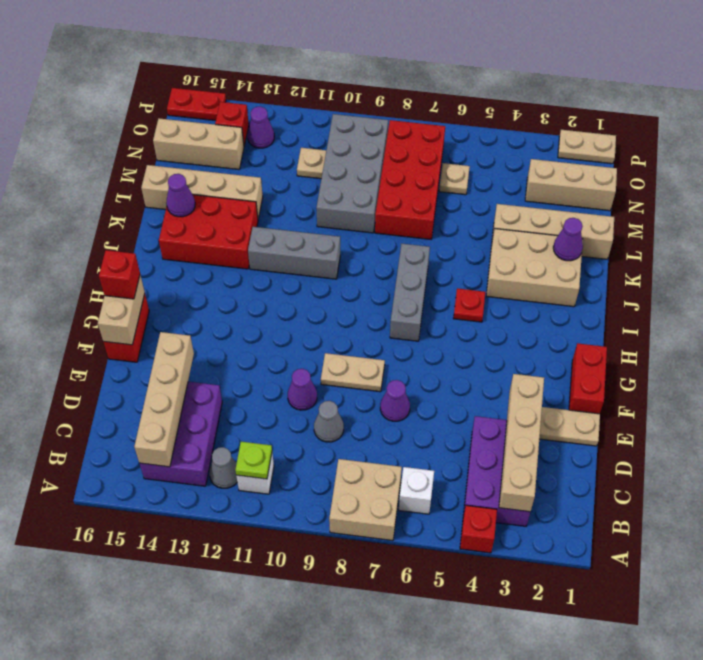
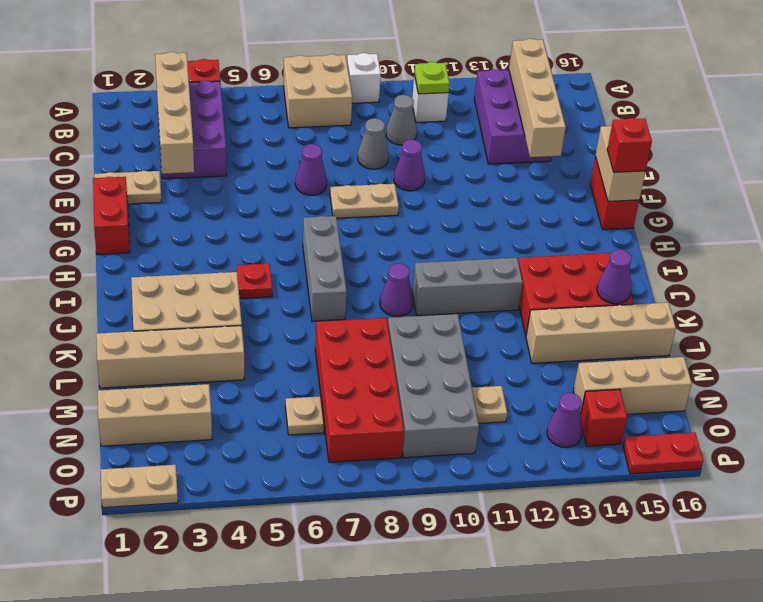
white brick B6 level 1 -> white brick A9 level 1
grey cone B12 level 1 -> grey cone C10 level 1
purple cone K2 level 2 -> purple cone J9 level 1

